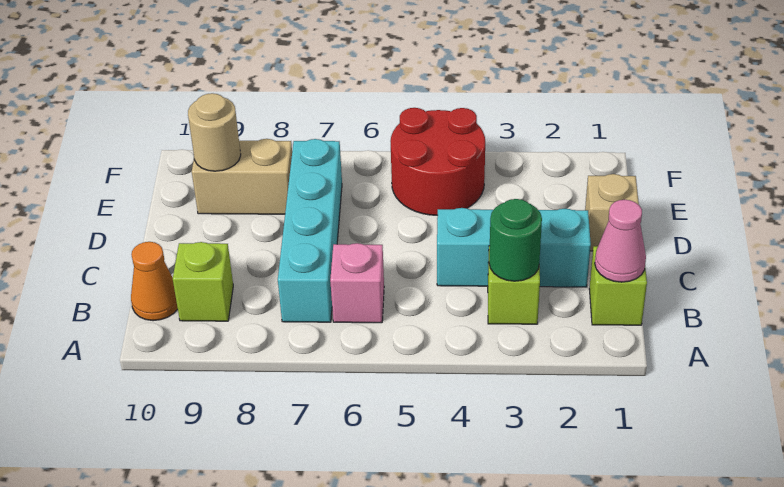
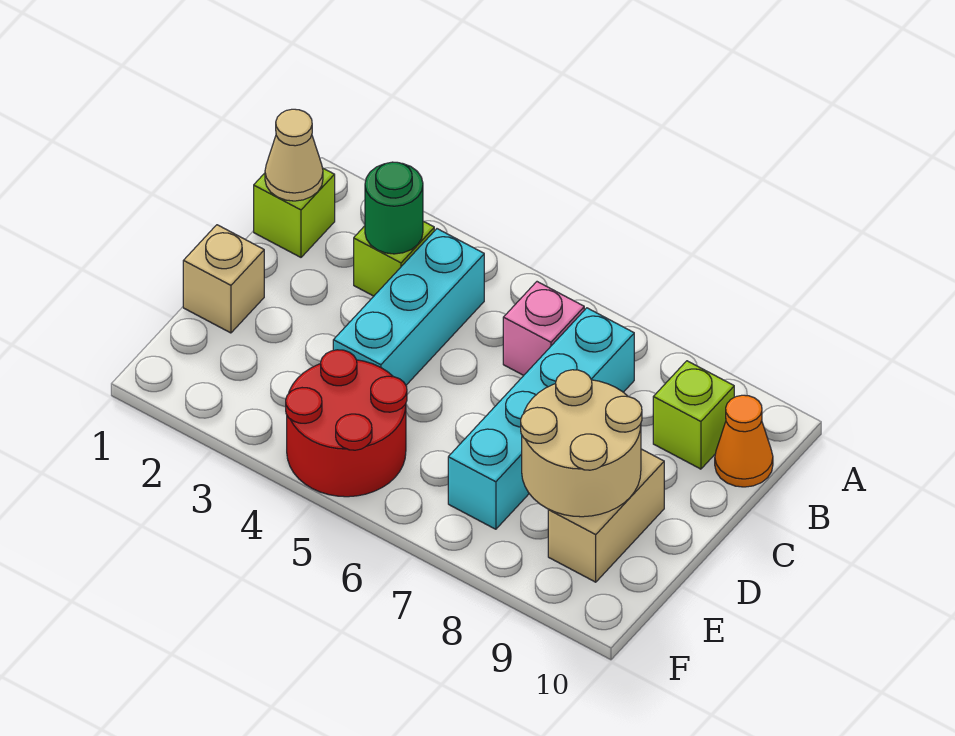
pink cone B1 level 2 -> tan cone B1 level 2
cyan brick C2:C4 level 1 -> cyan brick B4:D4 level 1
tan brick E8:E9 level 1 -> tan brick D9:E9 level 1
tan round brick E9 level 2 -> tan round brick D8:E9 level 2

